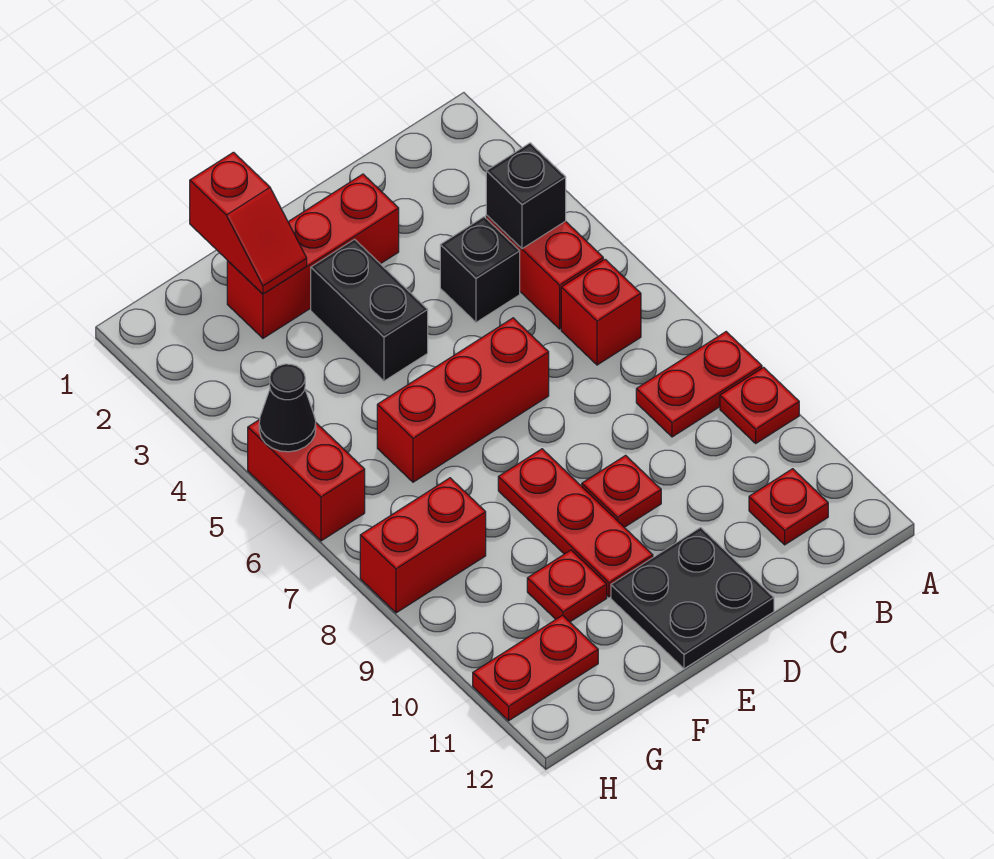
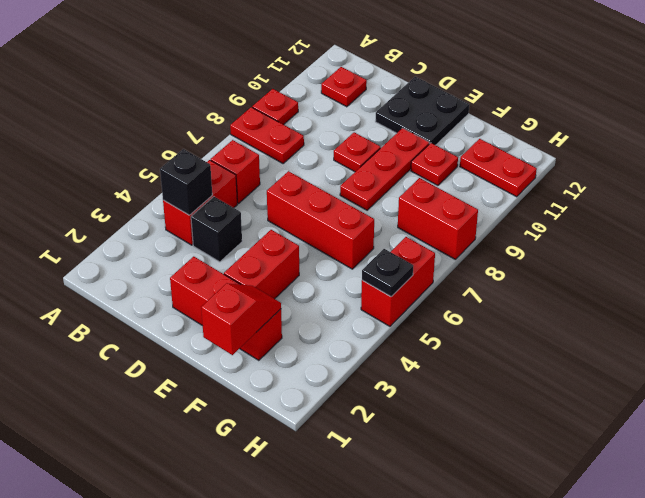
black brick E3:E4 level 1 -> red brick E3:E4 level 1
black cone H5 level 2 -> black plate H5 level 2

